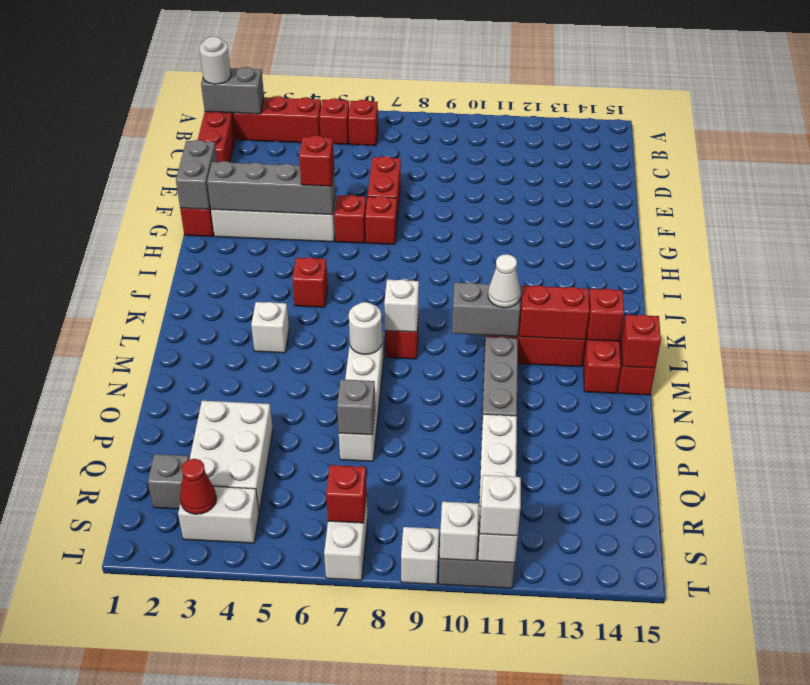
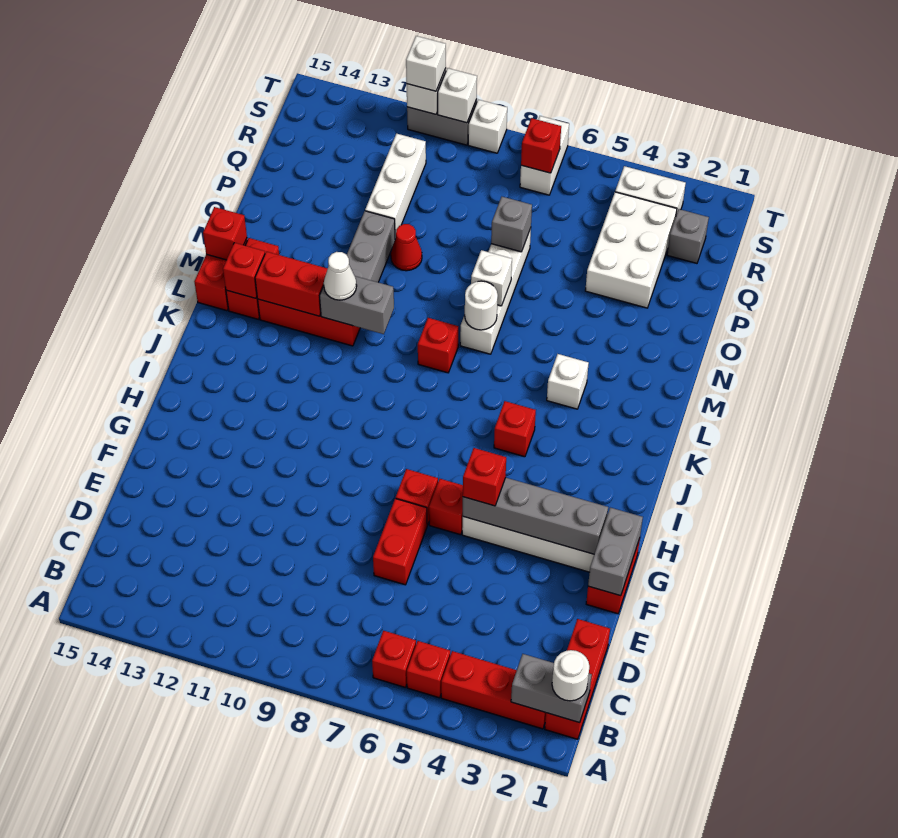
white brick L8 level 2 -> white brick N7 level 2
red cone S3 level 2 -> red cone O10 level 1

